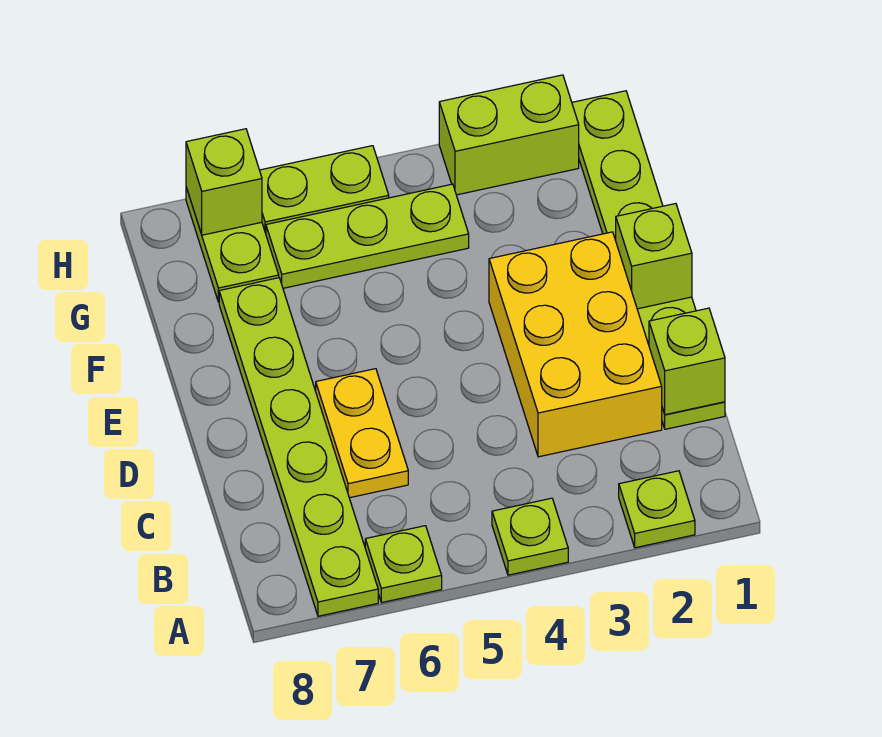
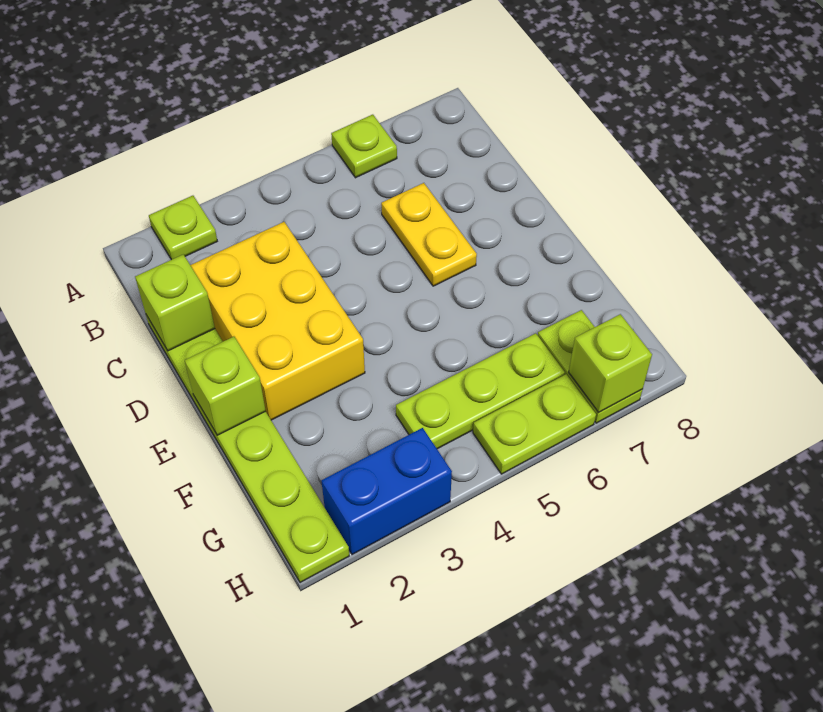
lime plate A4 level 1 -> none
lime plate A7:F7 level 1 -> none
lime brick H2:H3 level 1 -> blue brick H2:H3 level 1

